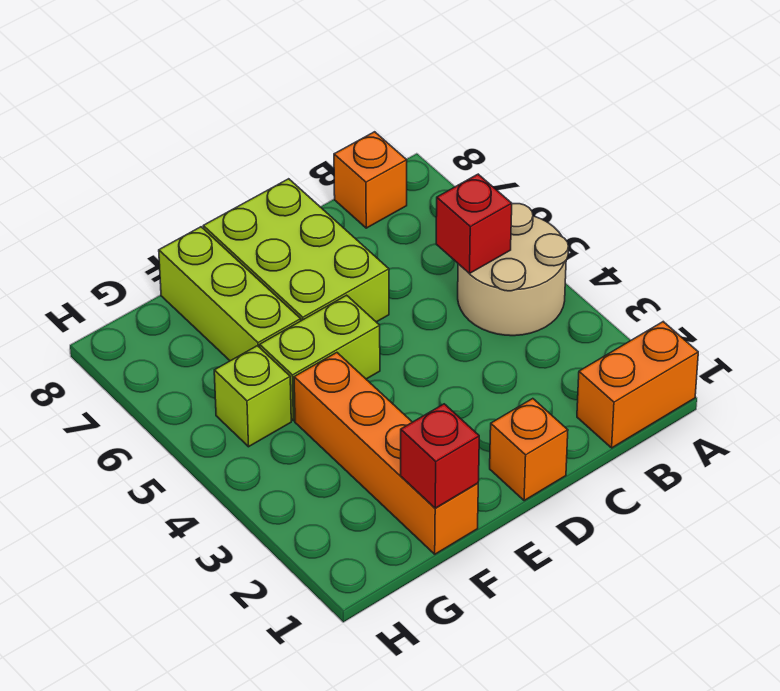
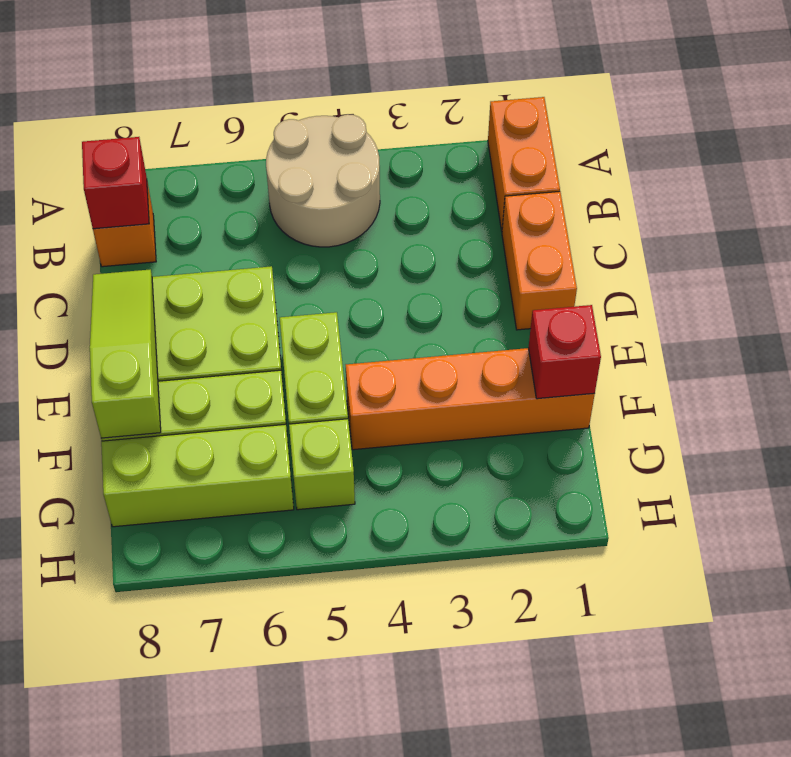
red brick B5 level 2 -> red brick B8 level 2
orange brick D1 level 1 -> orange brick C1:D1 level 1
none -> lime slope D8:F8 level 2 top F
none -> lime brick G6:G8 level 1

